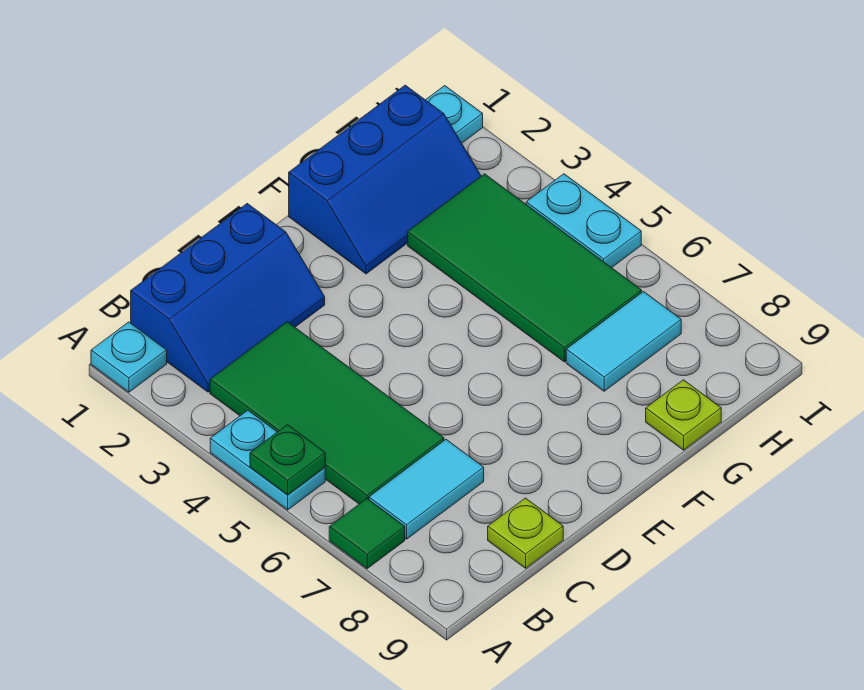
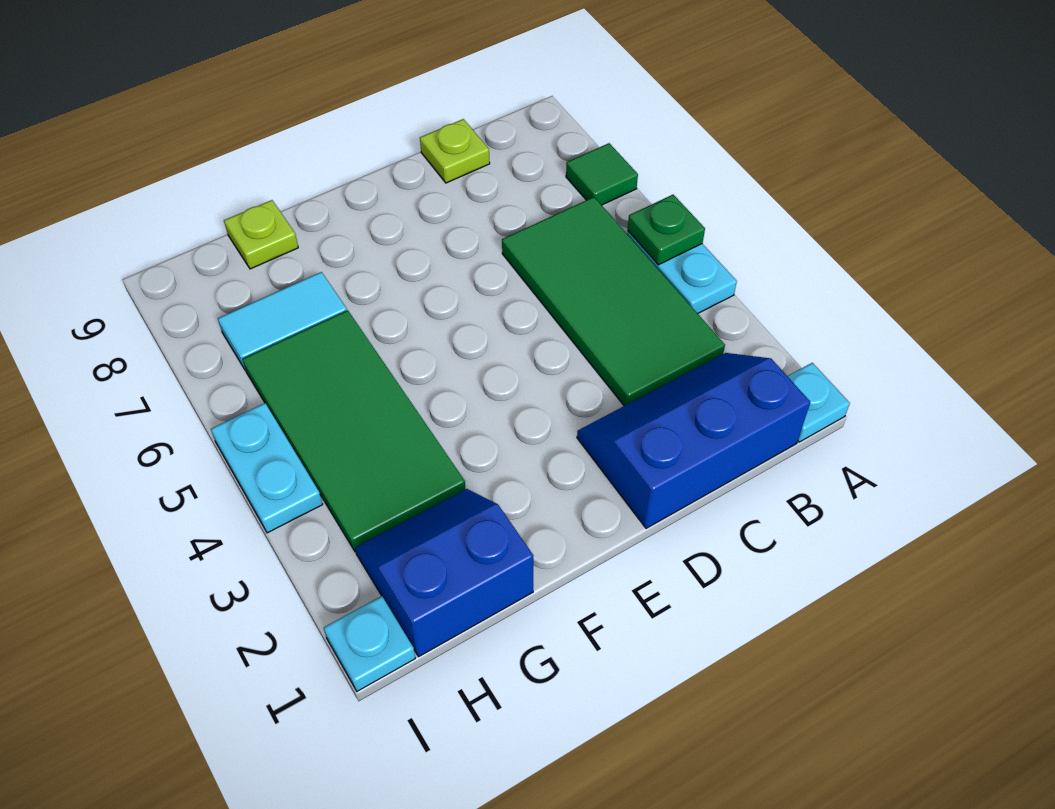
cyan tile B7:C7 level 1 -> none
blue slope F1:H2 level 1 top 1 -> blue slope G1:H2 level 1 top 1

